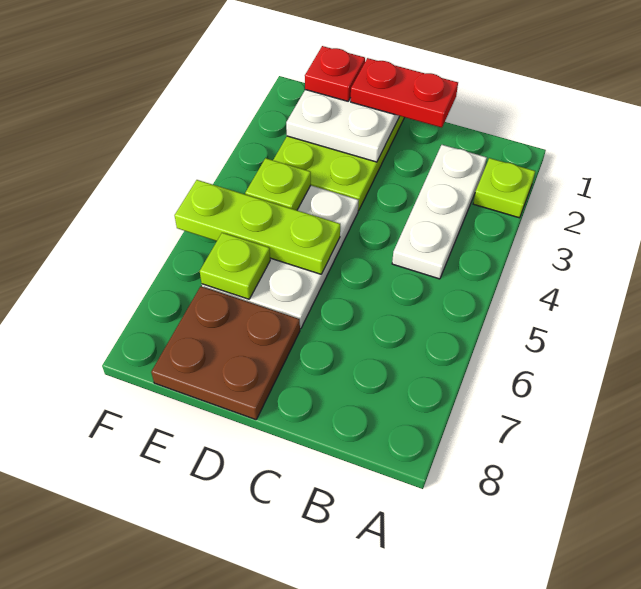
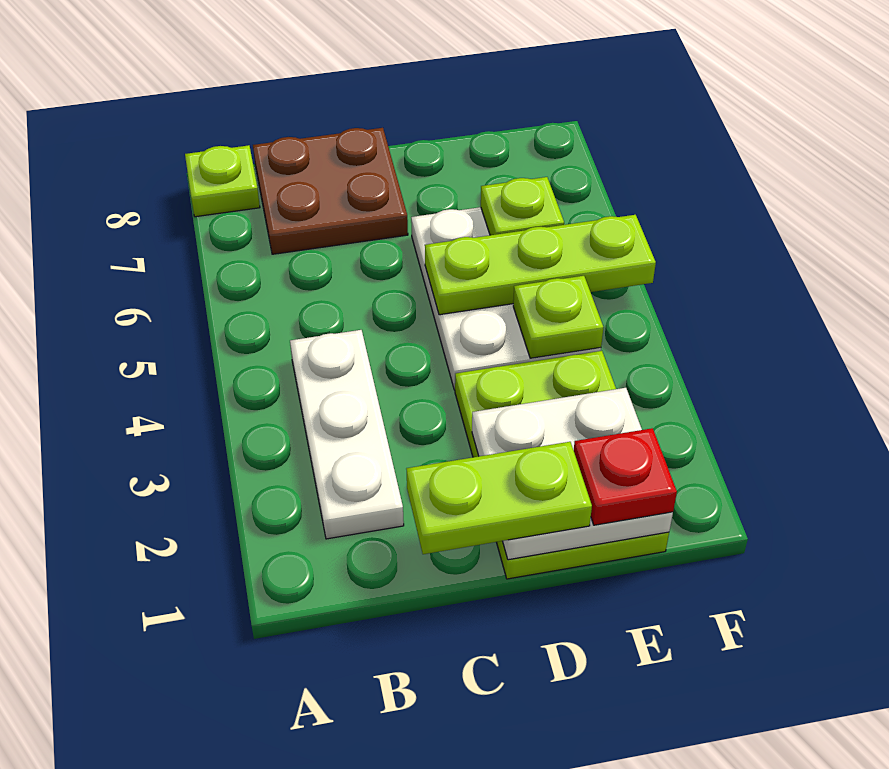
lime plate A2 level 1 -> lime plate A8 level 1
red plate C1:D1 level 3 -> lime plate C1:D1 level 3
brown plate D7:E8 level 1 -> brown plate B7:C8 level 1

